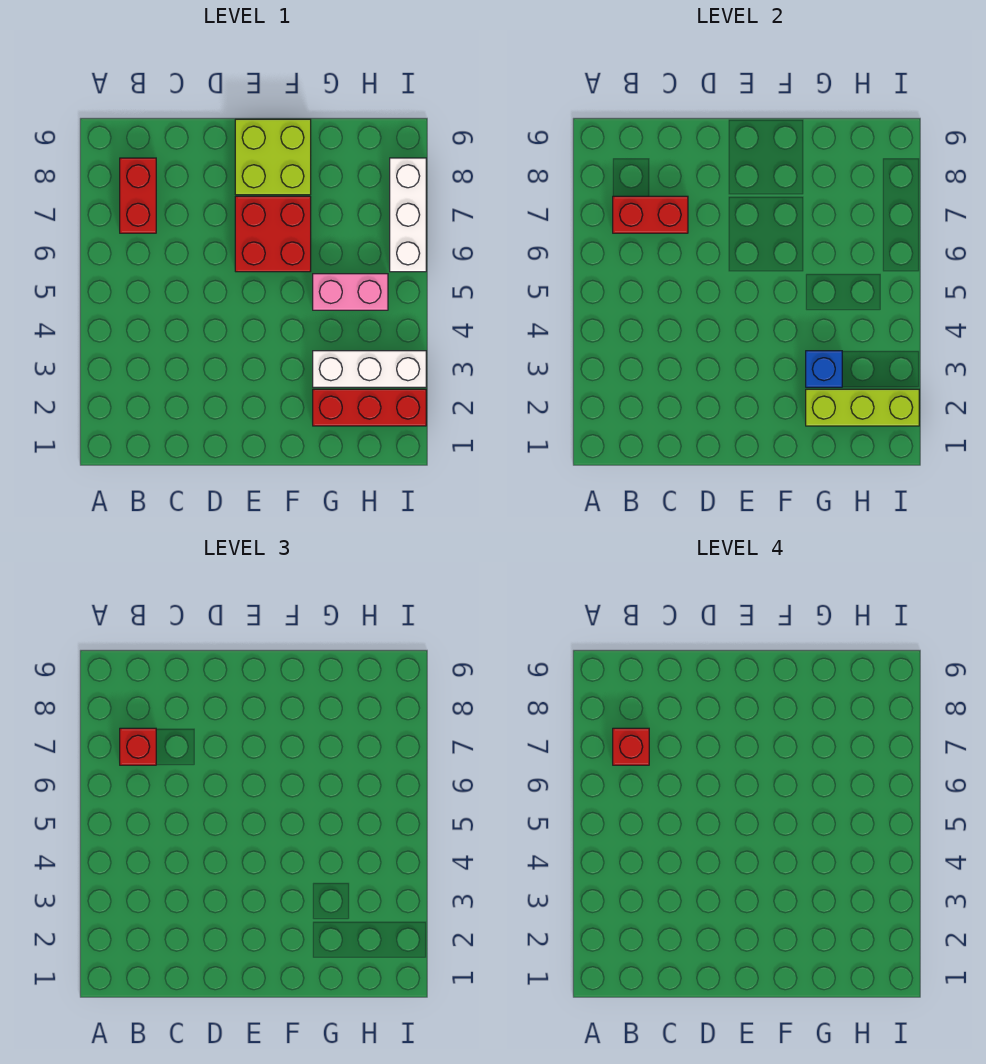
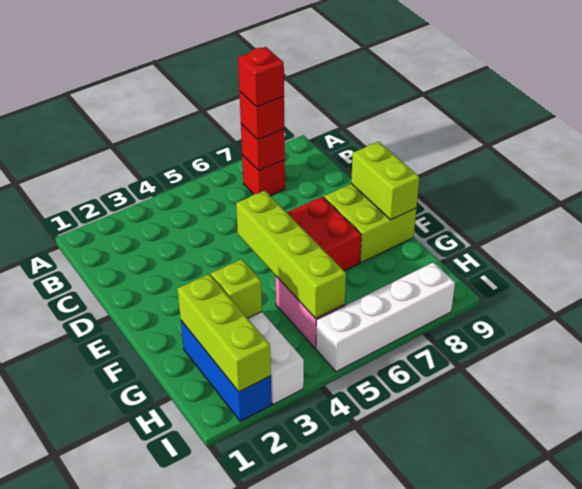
red brick B7:B8 level 1 -> red brick B7 level 1
red brick B7:C7 level 2 -> red brick B7 level 2
none -> lime brick E5:H5 level 2
none -> lime brick E9:F9 level 2
red brick G2:I2 level 1 -> blue brick G2:I2 level 1
blue brick G3 level 2 -> lime brick G3 level 2
white brick I6:I8 level 1 -> white brick I5:I8 level 1

